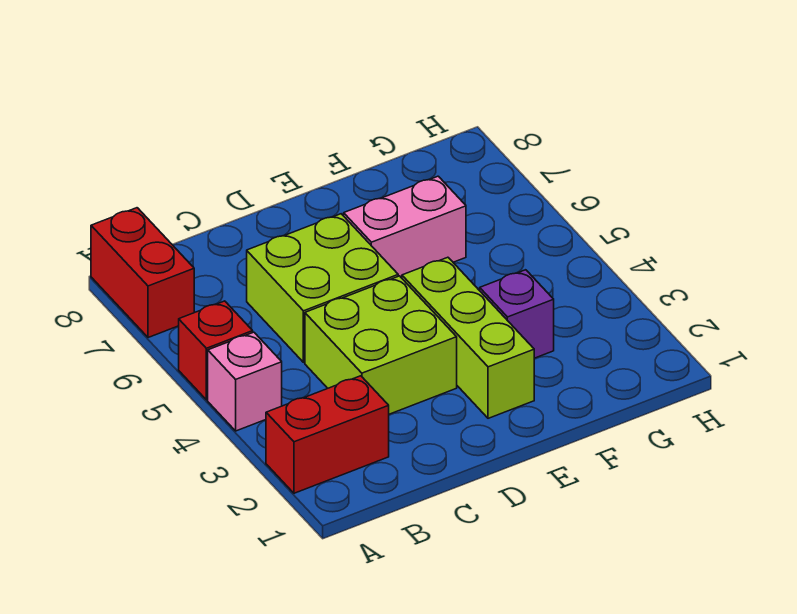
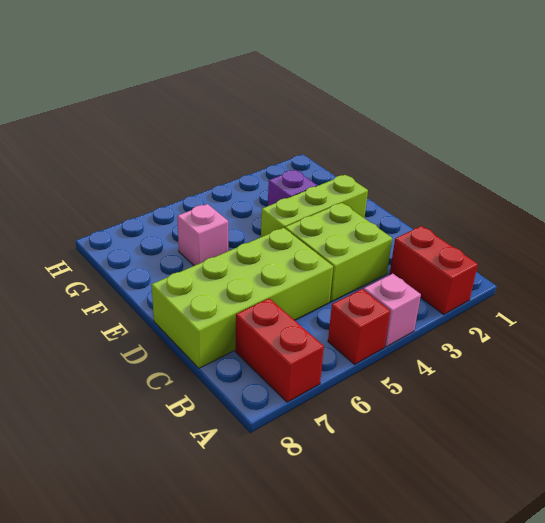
red brick A7:A8 level 1 -> red brick A7:B7 level 1
lime brick C5:D6 level 1 -> lime brick C5:D8 level 1
pink brick E6:F6 level 1 -> pink brick F6 level 1

